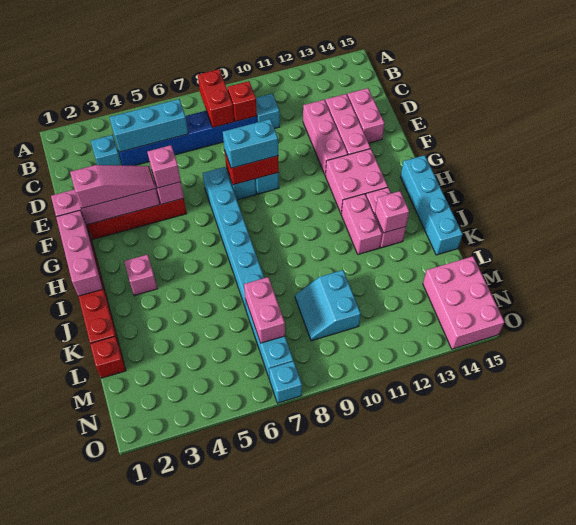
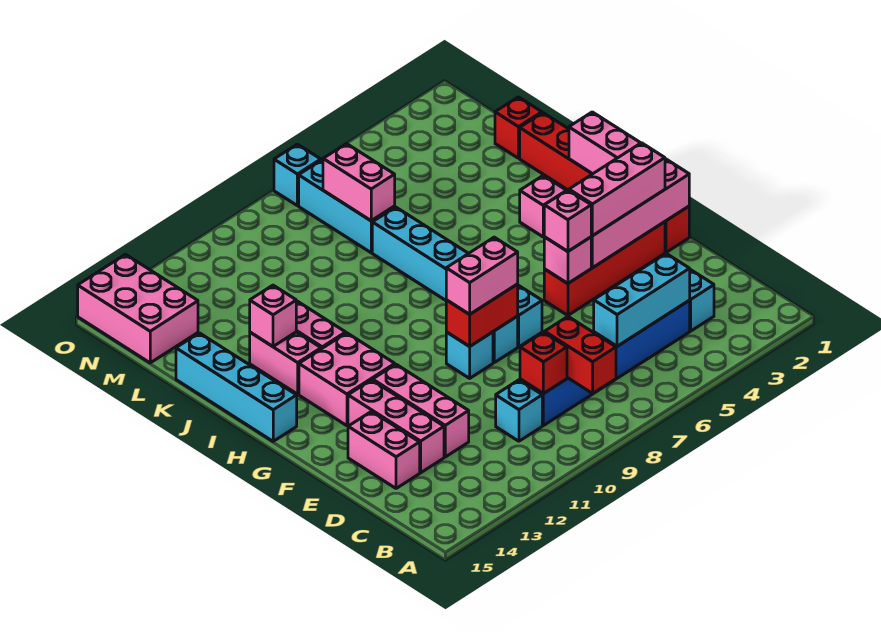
pink slope F2:F4 level 3 top 2 -> pink brick F2:F4 level 3
cyan brick F8:F9 level 3 -> pink brick F8:F9 level 3
cyan slope L9:M10 level 1 top 10 -> none

